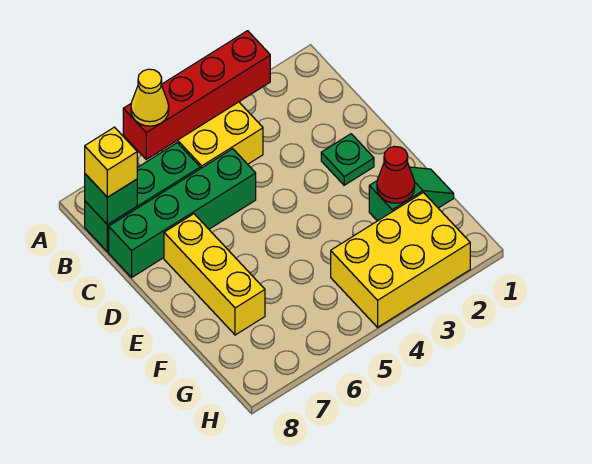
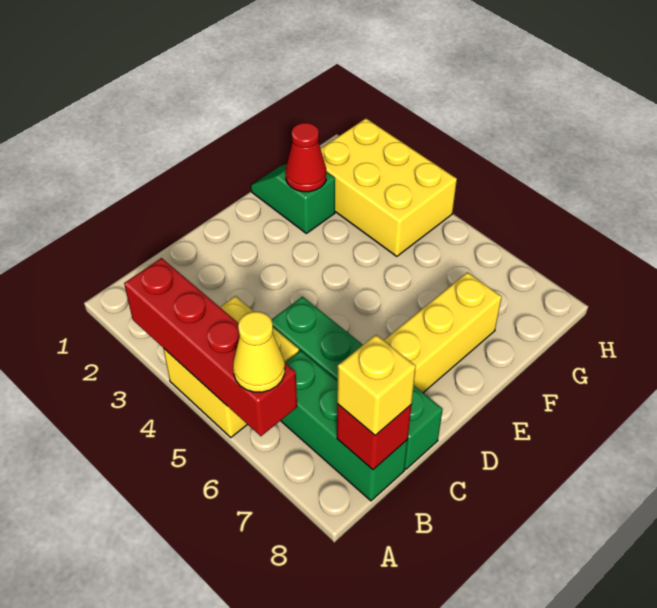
green brick B8 level 2 -> red brick B8 level 2
green plate D2 level 1 -> none

